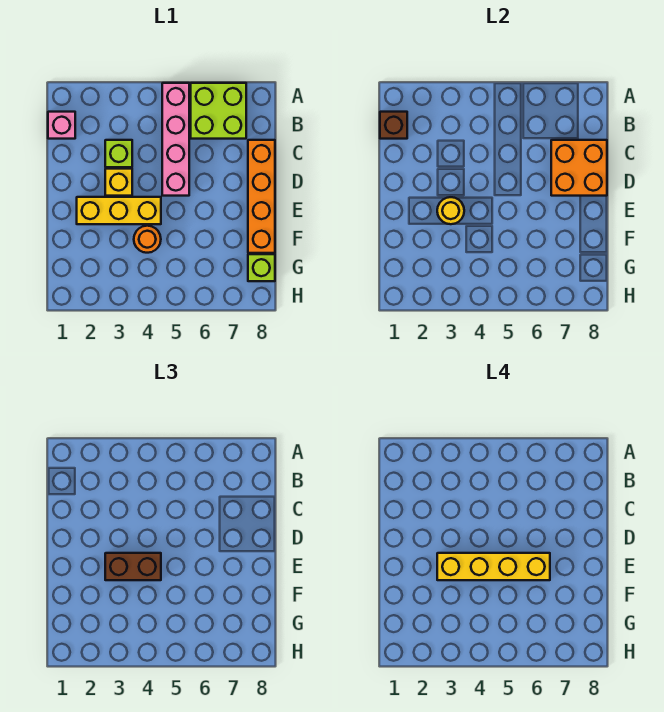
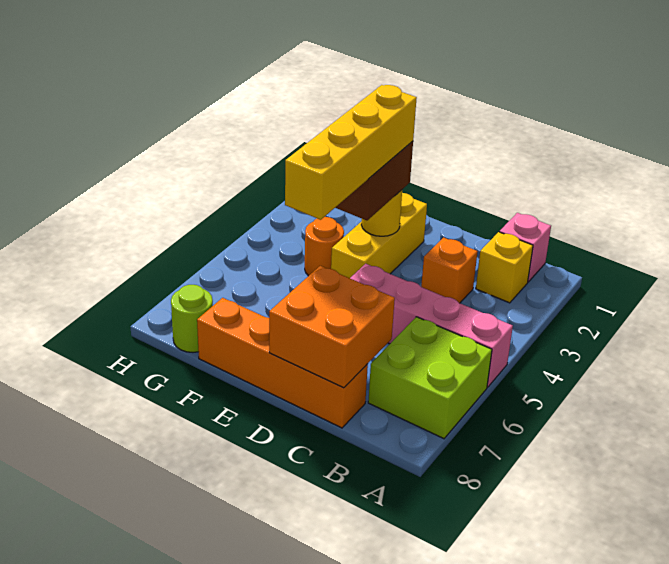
brown brick B1 level 2 -> none
lime brick C3 level 1 -> orange brick C3 level 1
yellow brick D3 level 1 -> yellow brick B2 level 1
lime brick G8 level 1 -> lime round brick G8 level 1

